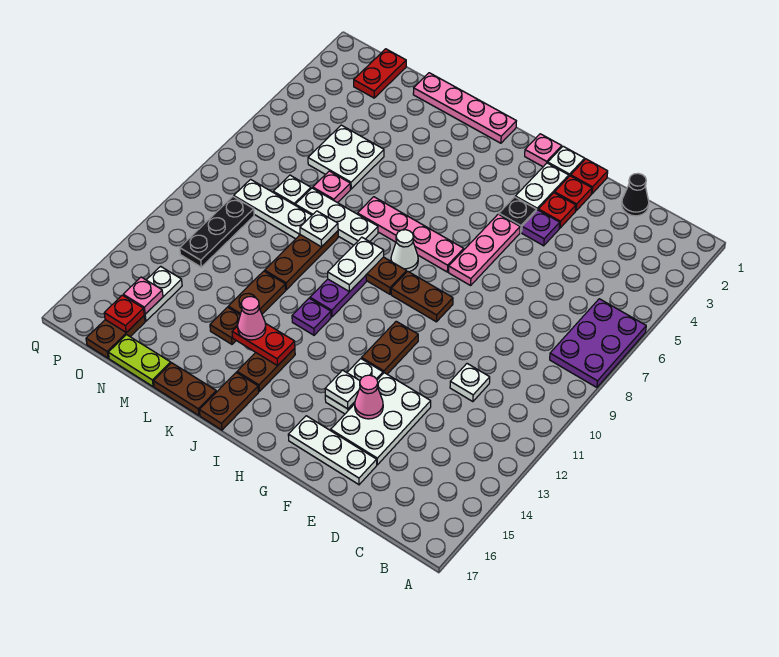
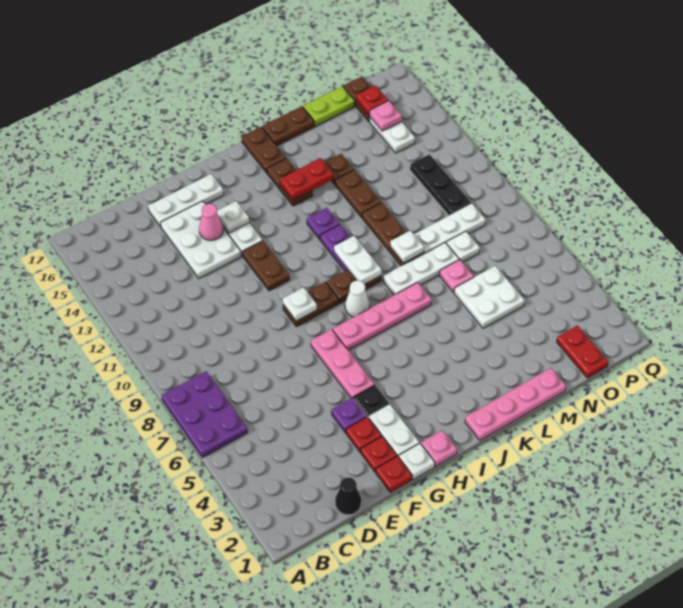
white plate D11 level 1 -> white plate G9 level 2
pink cone K14 level 3 -> none

